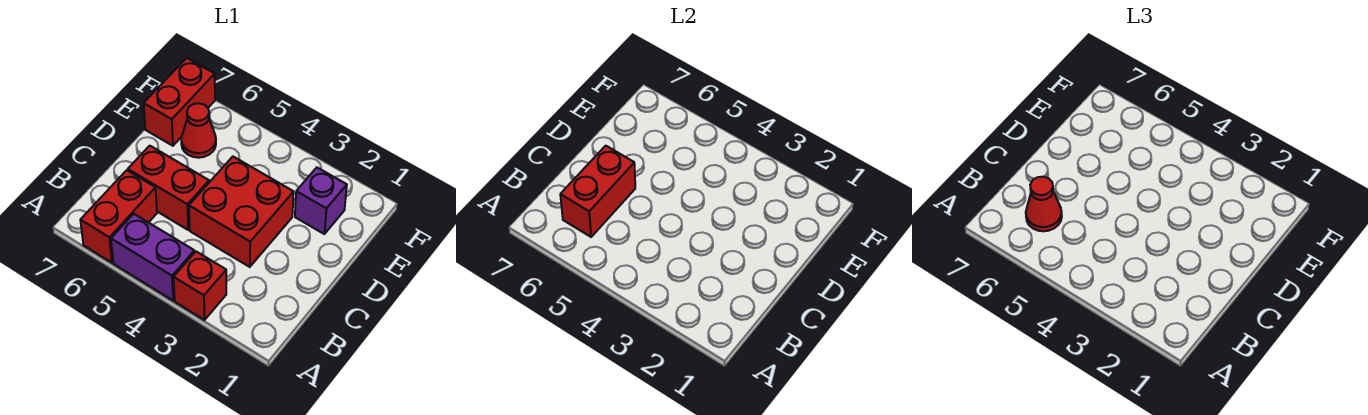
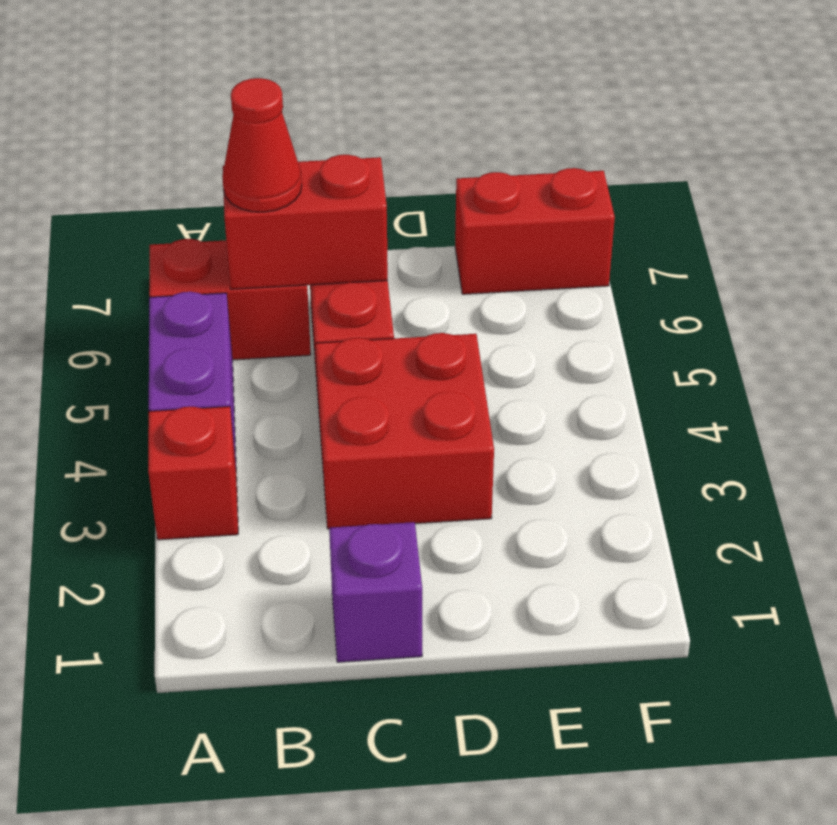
purple brick E2 level 1 -> purple brick C1 level 1
red cone E6 level 1 -> none

